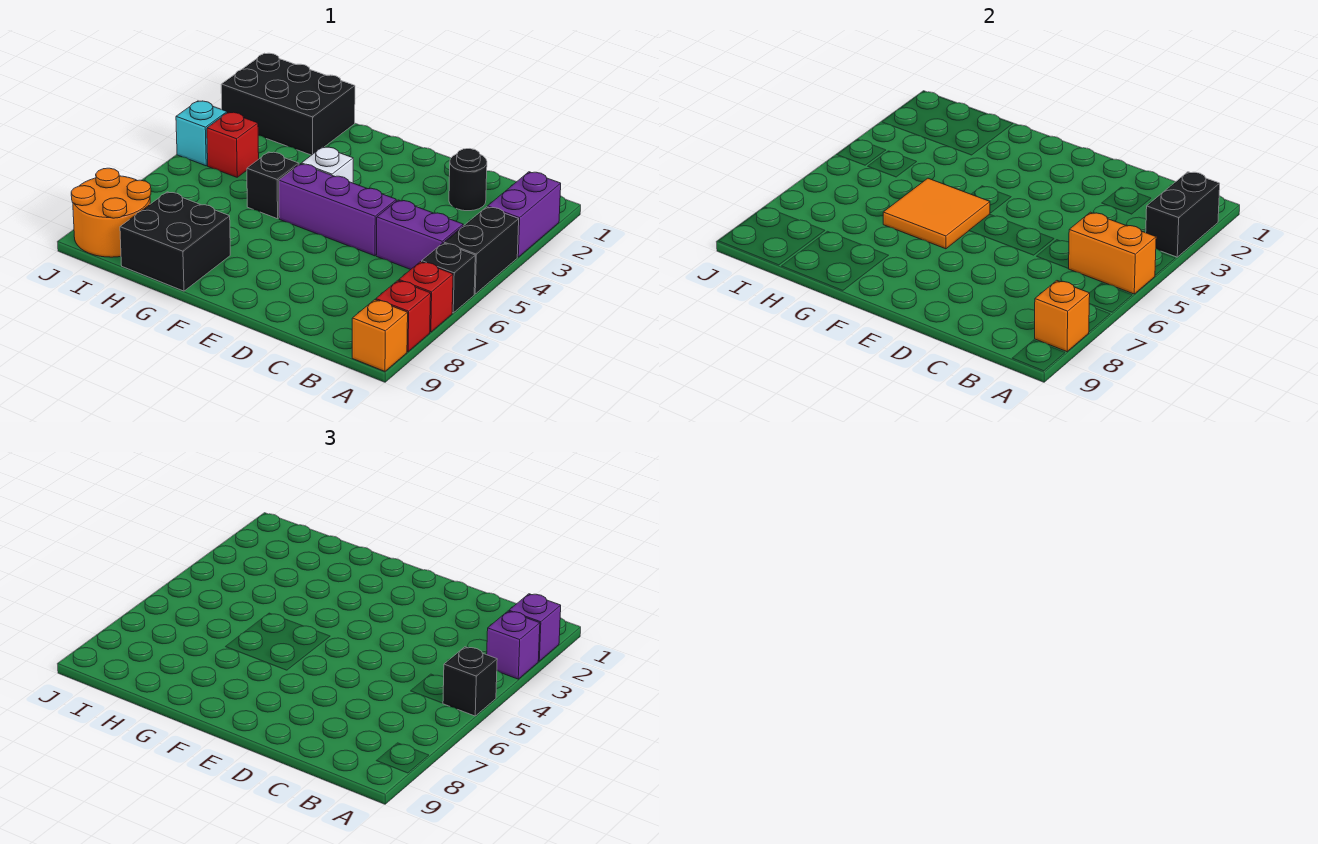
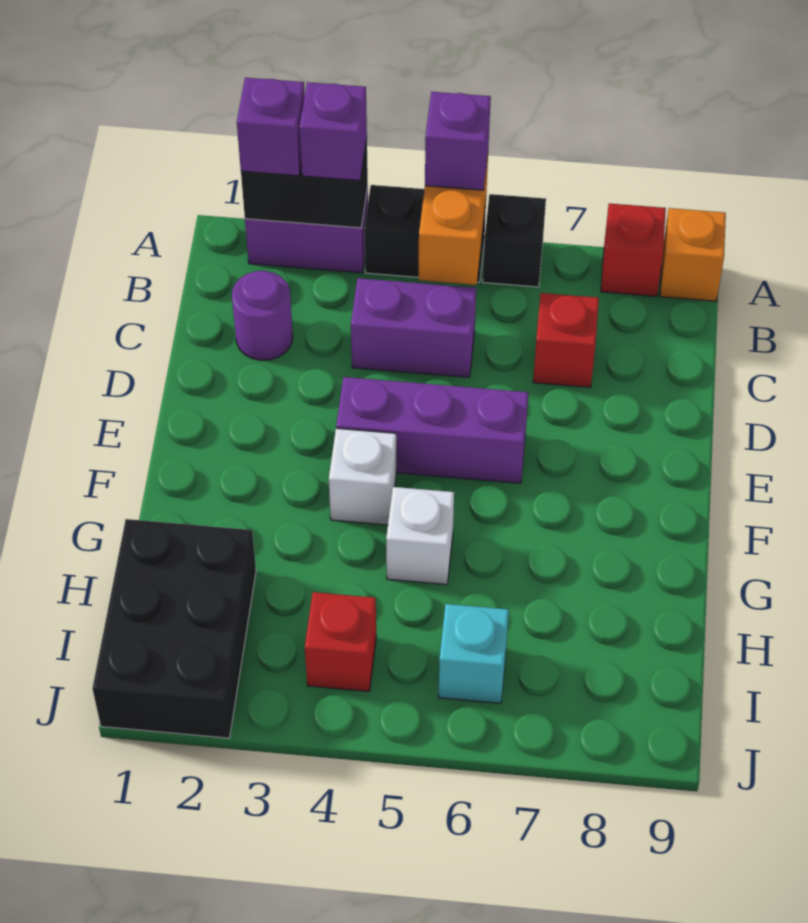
black brick A5 level 3 -> purple brick A5 level 3
red brick A7 level 1 -> red brick C7 level 1
orange brick A8 level 2 -> none
purple brick B5:C5 level 1 -> purple brick C4:C5 level 1
black round brick C2 level 1 -> purple round brick C2 level 1
purple brick D5:F5 level 1 -> purple brick E4:E6 level 1
orange tile F5:G6 level 2 -> none
black brick G5 level 1 -> white brick G5 level 1
black brick G8:H9 level 1 -> none
orange round brick I8:J9 level 1 -> none
cyan brick J4 level 1 -> cyan brick I6 level 1

